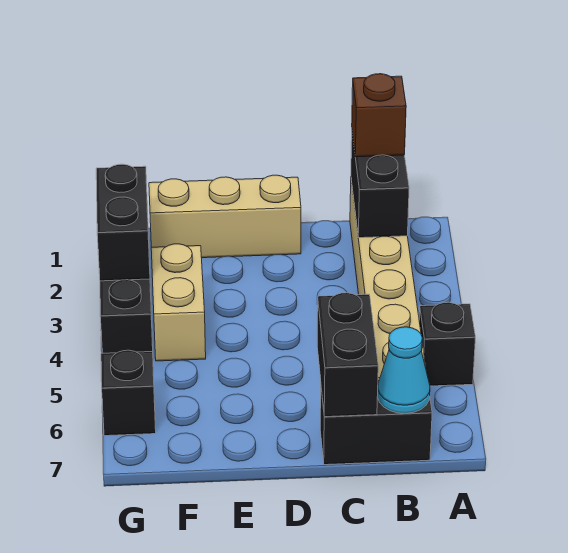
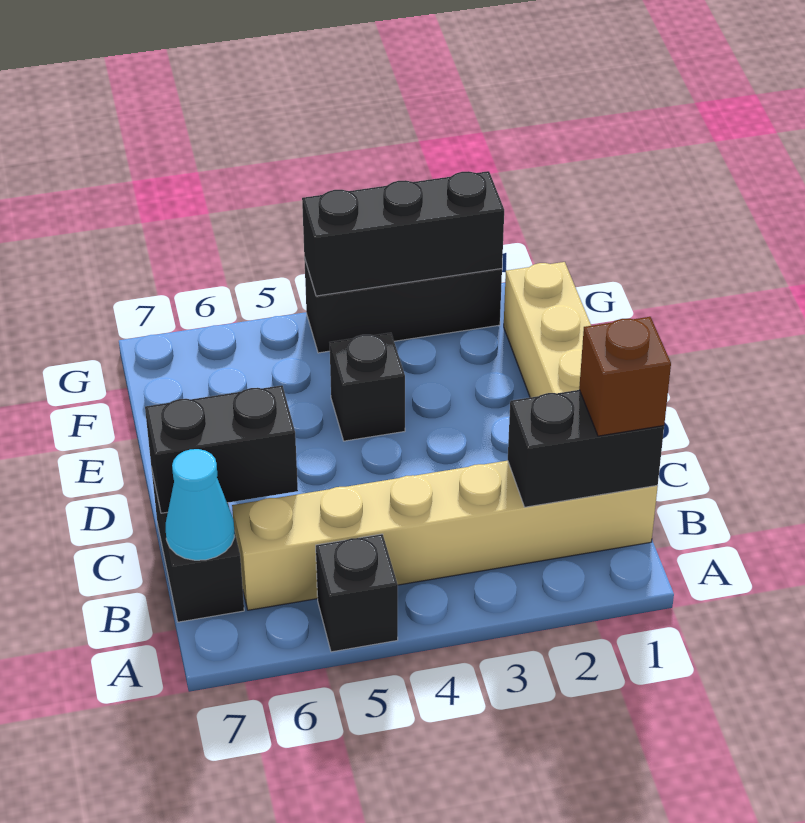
tan brick F3:F4 level 1 -> none
black brick G2:G3 level 2 -> black brick G2:G4 level 2
black brick G6 level 1 -> black brick E4 level 1

